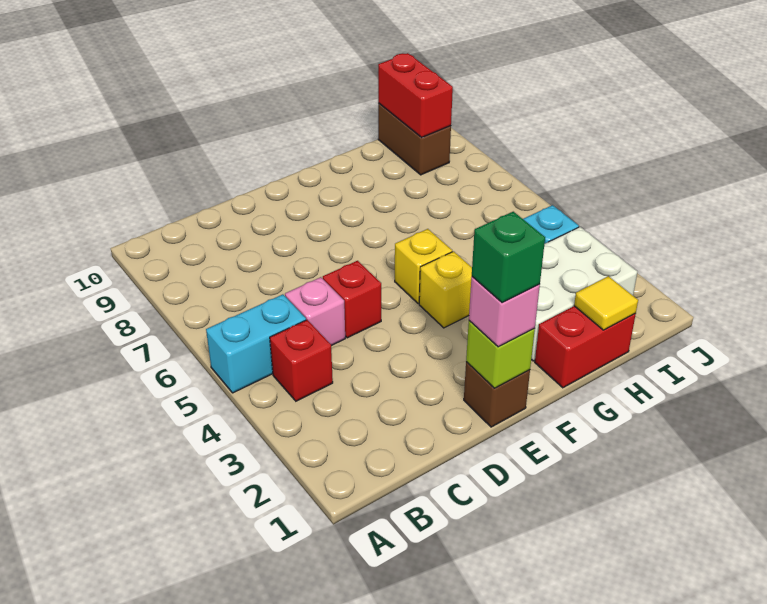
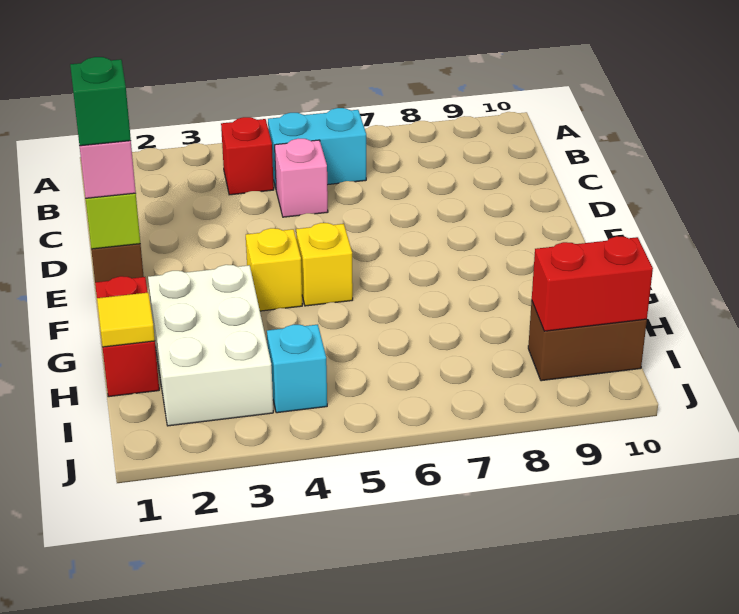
cyan brick A5:B5 level 1 -> cyan brick B5:B6 level 1
red brick D5 level 1 -> none

